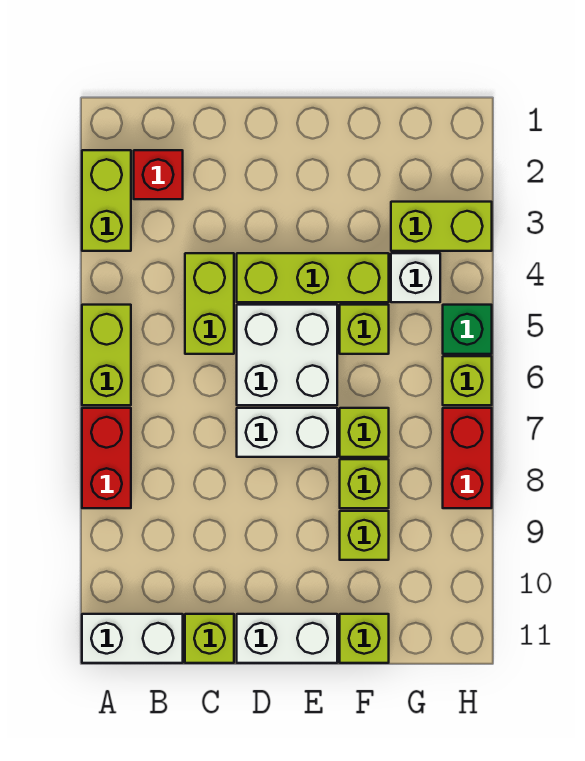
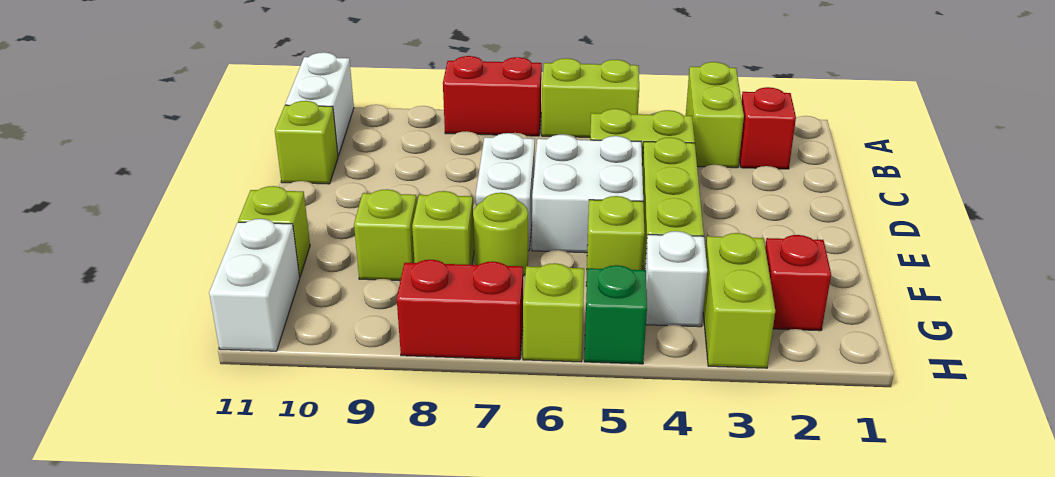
lime brick A2:A3 level 1 -> lime brick A3:B3 level 1
white brick D11:E11 level 1 -> white brick G11:H11 level 1
lime brick F7 level 1 -> lime round brick F7 level 1
none -> red brick G2 level 1

